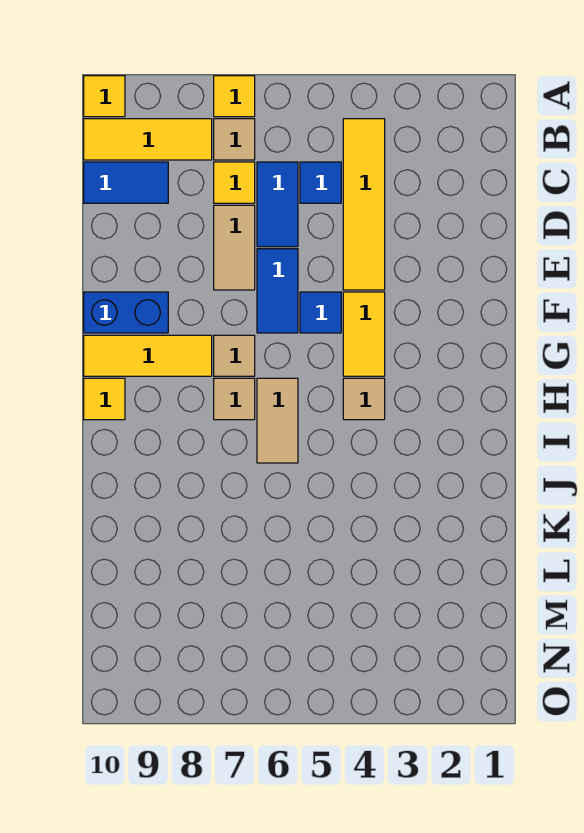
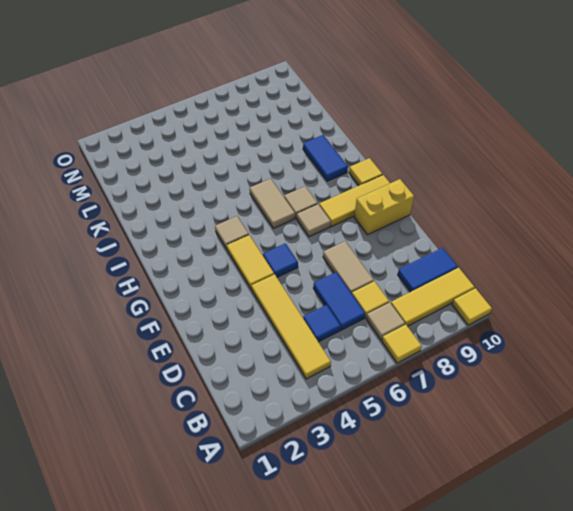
blue tile E6:F6 level 1 -> blue tile I9:J9 level 1
blue brick F9:F10 level 1 -> yellow brick F9:F10 level 1

